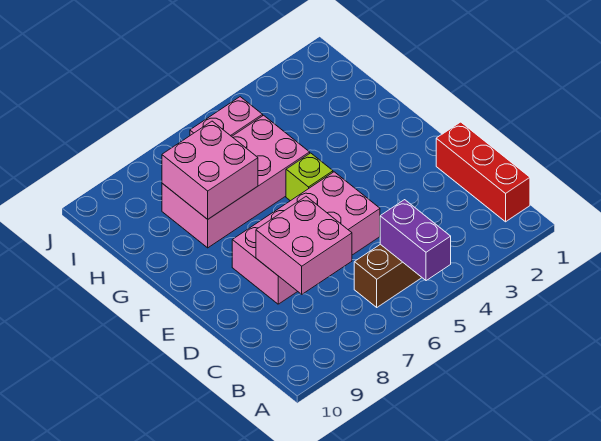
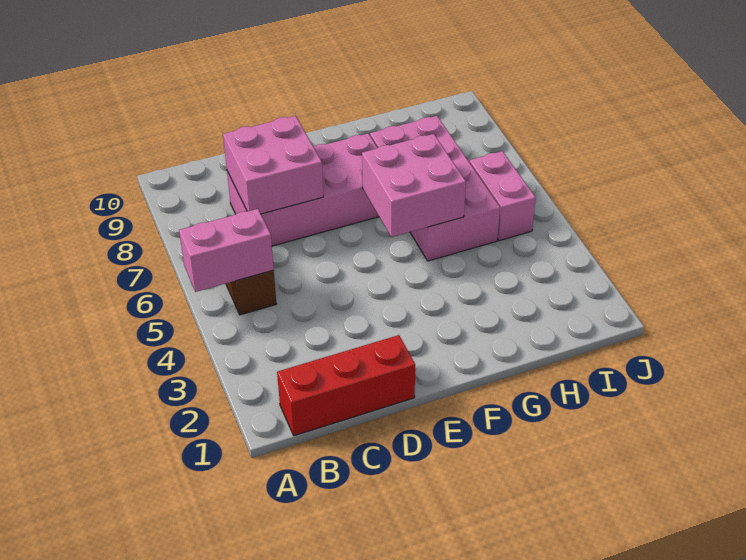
purple brick A5:B5 level 2 -> pink brick A5:B5 level 2
pink brick D5:E8 level 1 -> pink brick C7:F8 level 1
lime brick F5 level 1 -> none
pink brick G7:H8 level 2 -> pink brick F5:G6 level 2

